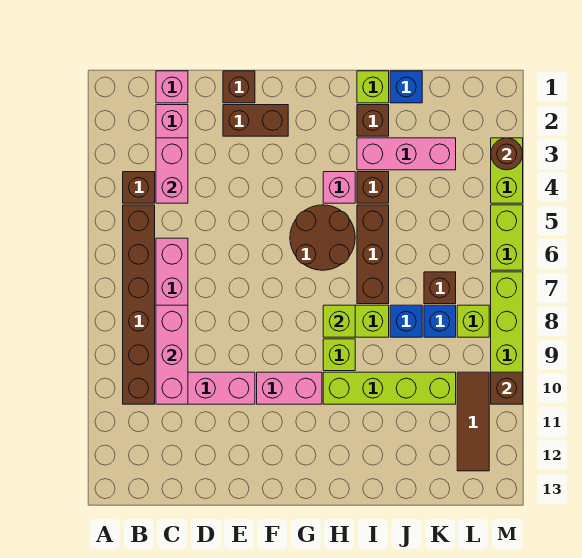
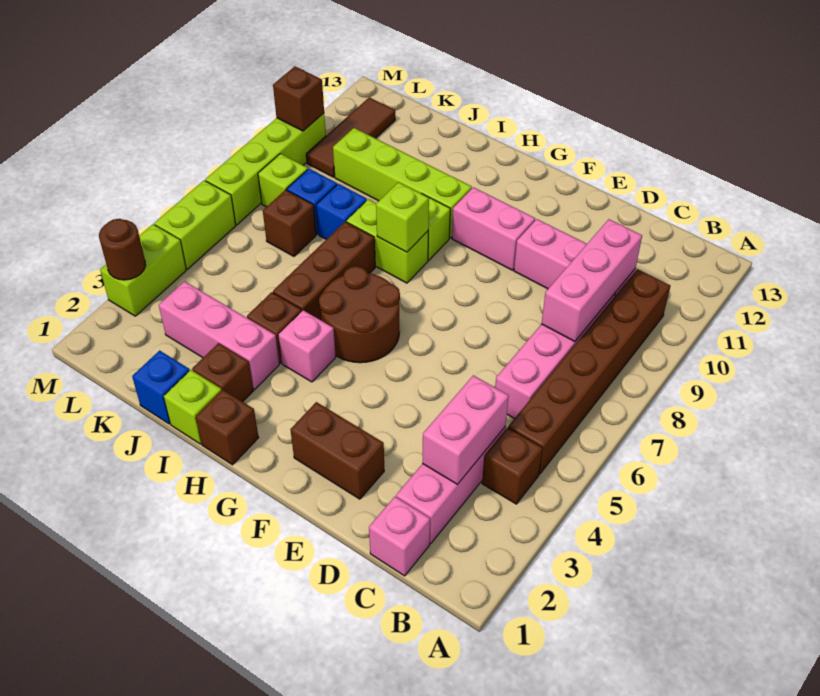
brown brick E1 level 1 -> brown brick H1 level 1

